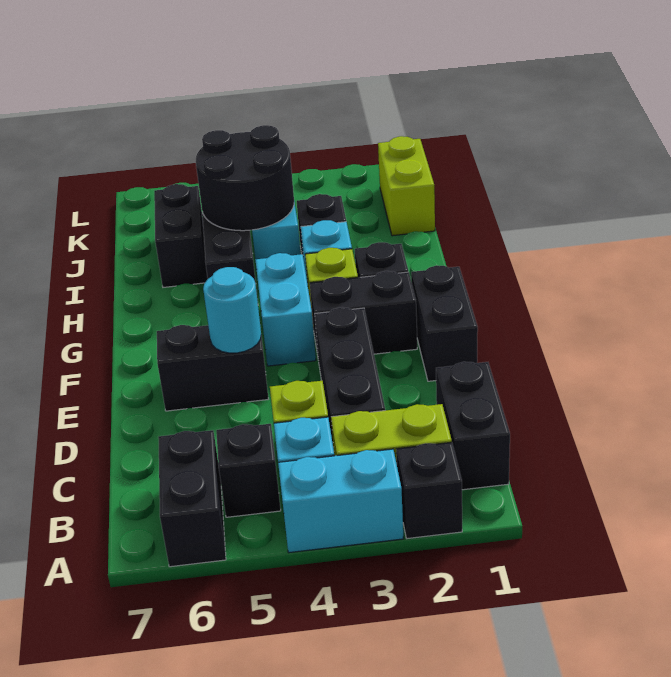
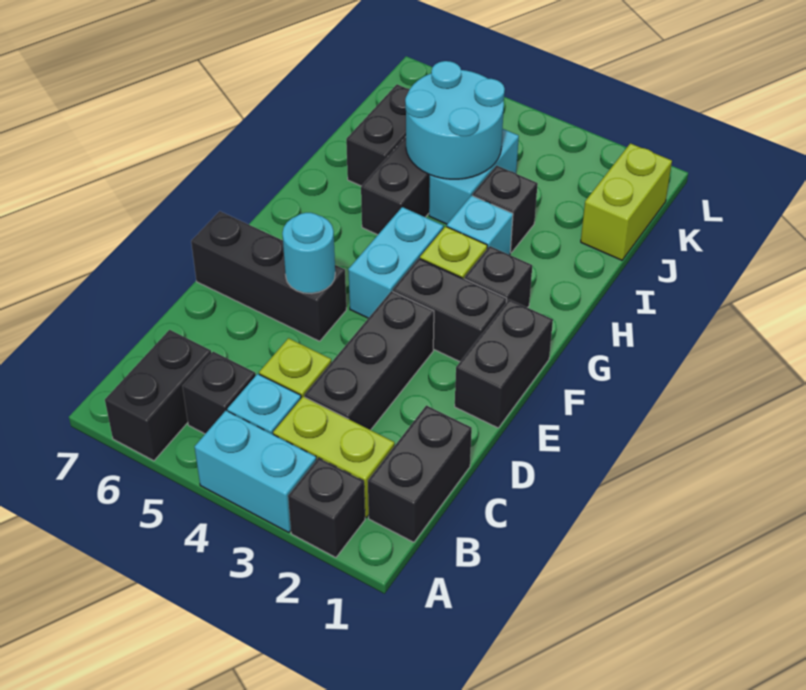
black brick E5:E6 level 1 -> black brick E5:E7 level 1
black round brick I4:J5 level 2 -> cyan round brick I4:J5 level 2

